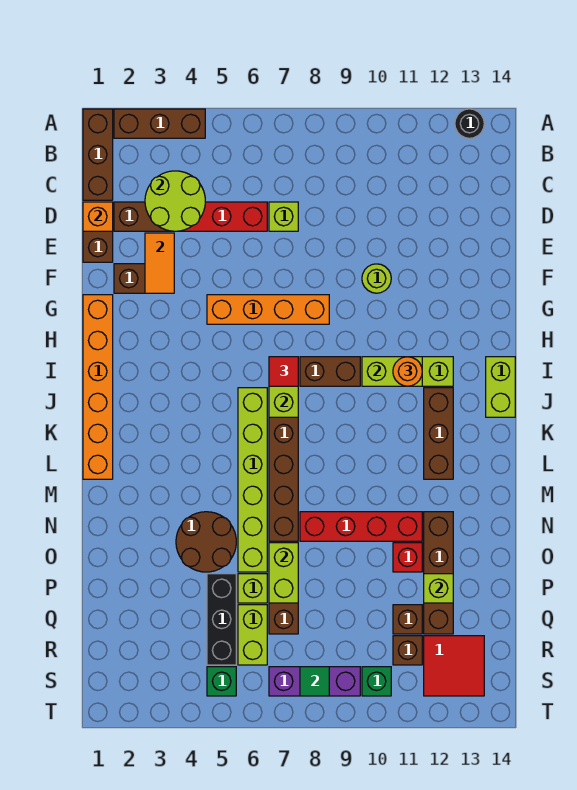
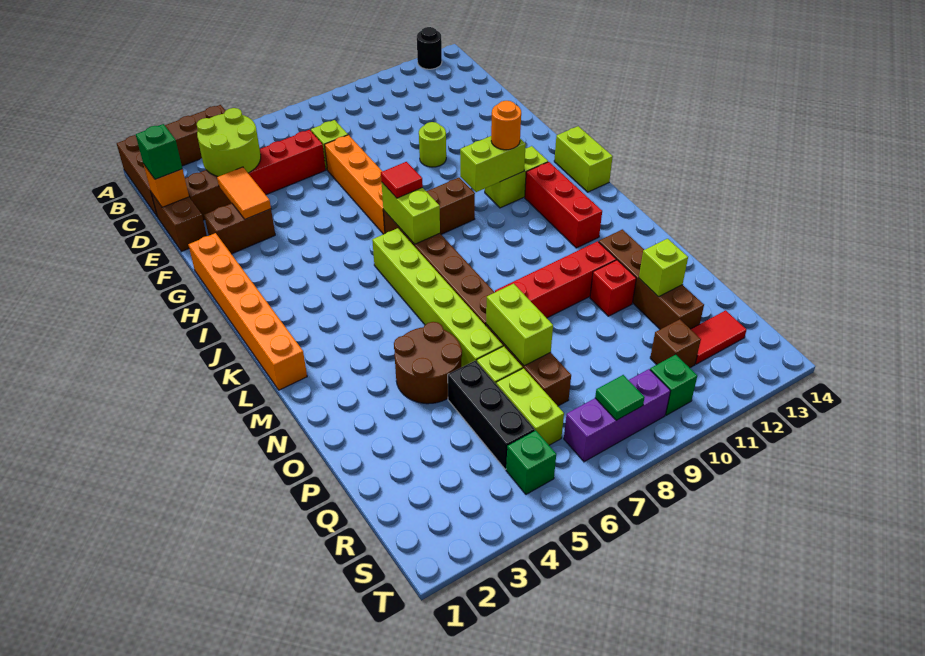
none -> green brick D1 level 3
orange brick G5:G8 level 1 -> orange brick E7:H7 level 1
brown brick J12:L12 level 1 -> red brick J12:L12 level 1
brown brick Q11 level 1 -> none
red tile R12:S13 level 1 -> red tile R12:R13 level 1

